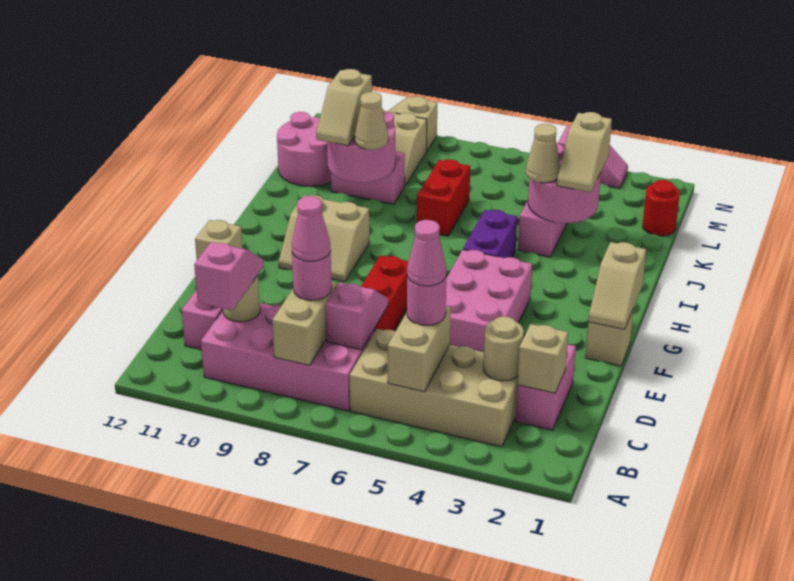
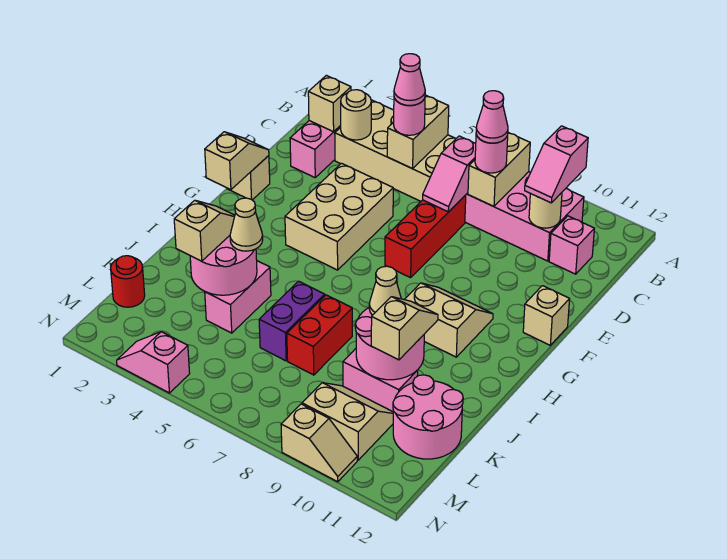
pink brick E4:G5 level 1 -> tan brick E4:G5 level 1
purple brick H5:I5 level 1 -> purple brick J6:K6 level 1

